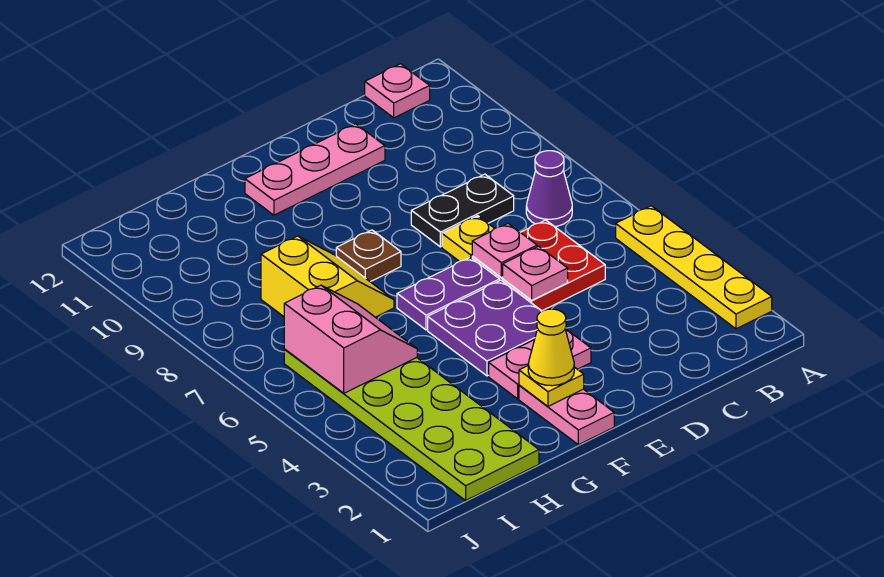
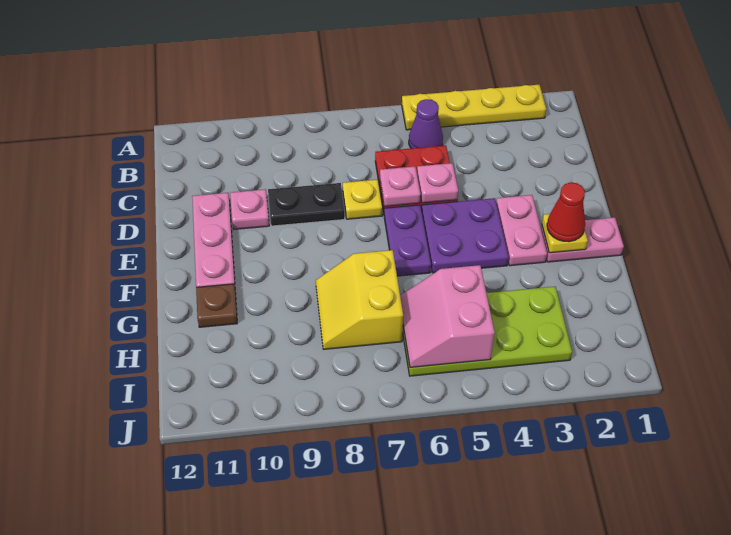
purple cone B7 level 1 -> purple cone B5 level 1
pink plate B12 level 1 -> pink plate D10 level 1
black plate C8:D8 level 1 -> black plate D8:D9 level 1
yellow cone F2 level 3 -> red cone F2 level 3
brown plate F8 level 1 -> brown plate G11 level 1
yellow slope G7:H8 level 1 top H -> yellow slope G7:H8 level 1 top 7
lime plate H1:I6 level 1 -> lime plate H3:I6 level 1
pink slope H5:I6 level 2 top I -> pink slope H5:I6 level 2 top 5

